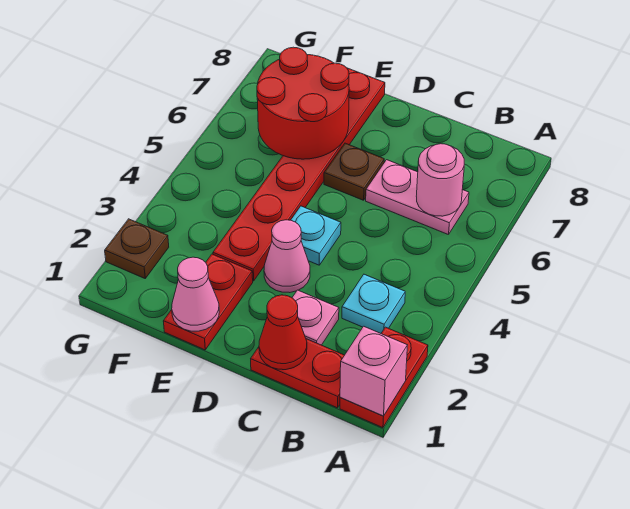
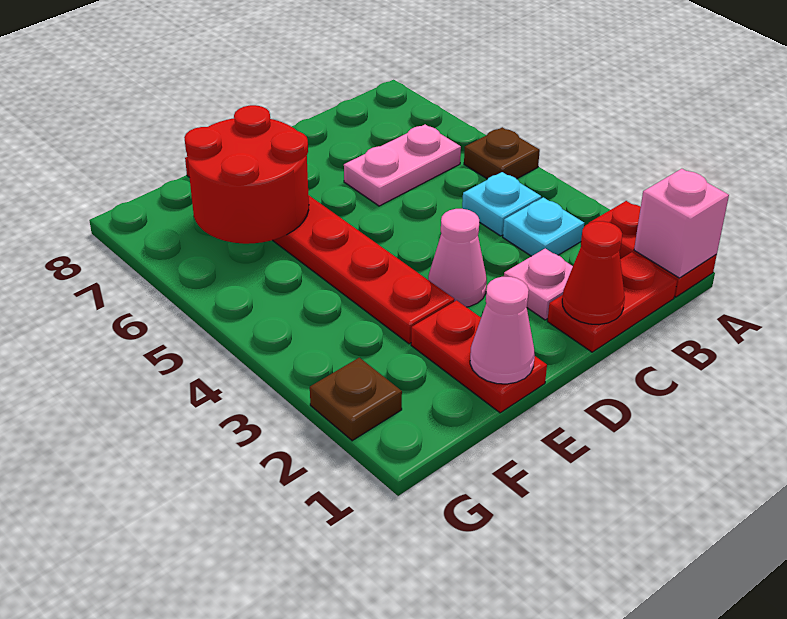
pink round brick B6 level 2 -> none
cyan plate D4 level 1 -> cyan plate B4 level 1
brown plate D6 level 1 -> brown plate A5 level 1

